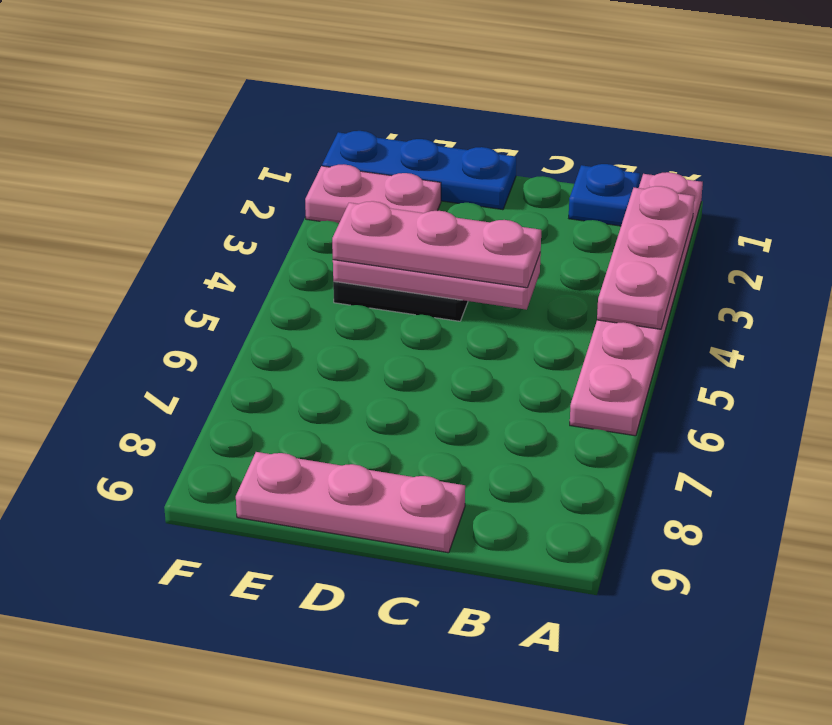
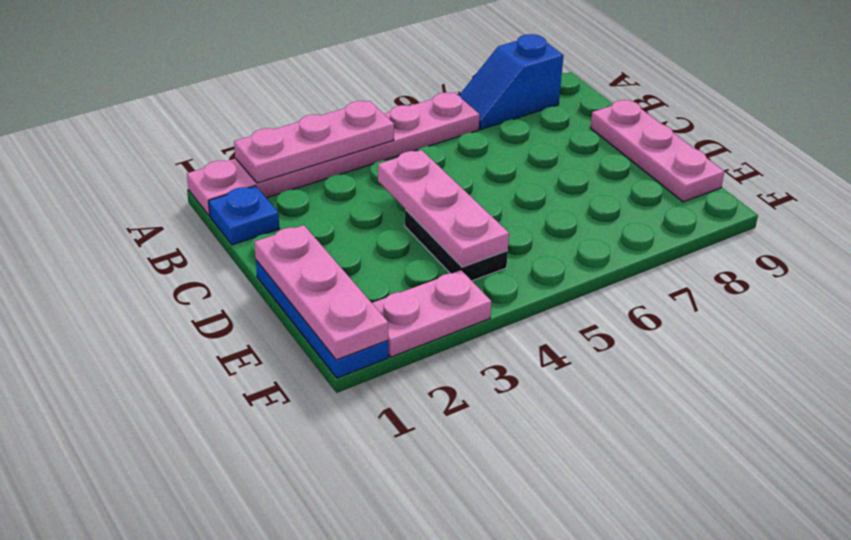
none -> blue slope A7:A8 level 1 top 8
pink plate C4:E4 level 3 -> pink plate D1:F1 level 2
pink plate E2:F2 level 1 -> pink plate F2:F3 level 1

